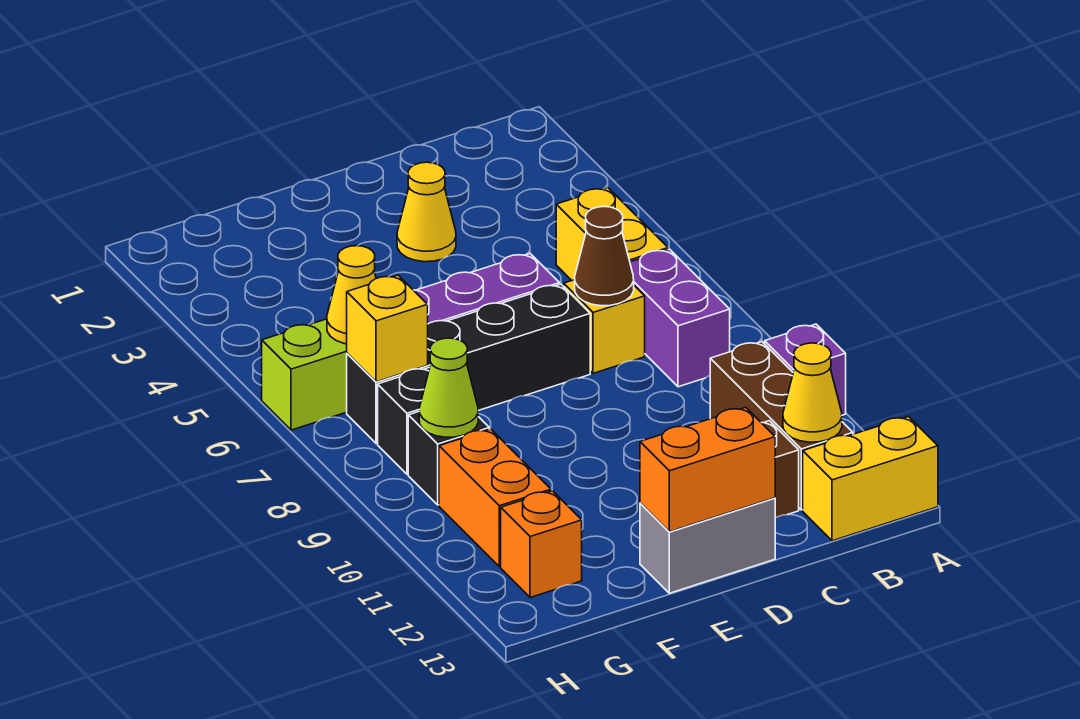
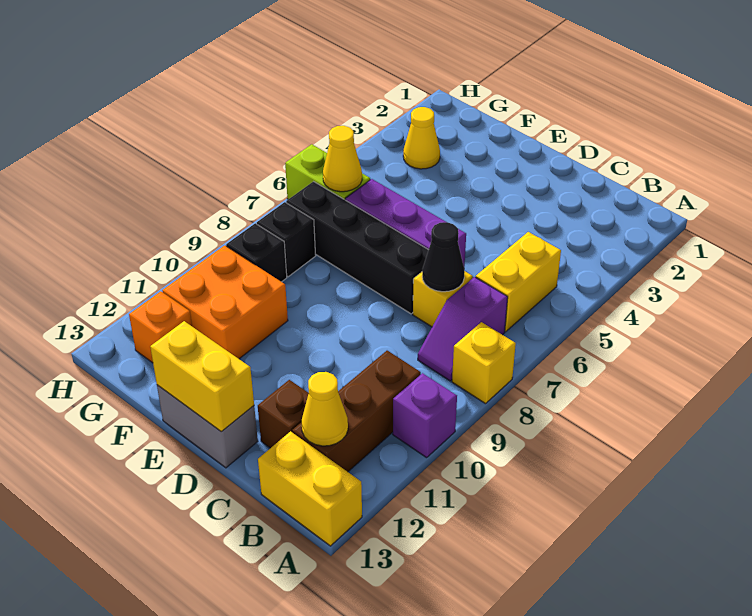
purple brick B7:B8 level 1 -> purple slope B7:B8 level 1 top 7
brown cone C7 level 2 -> black cone C7 level 2
yellow cone D3 level 1 -> yellow cone G3 level 1
orange brick D13:E13 level 2 -> yellow brick D13:E13 level 2
yellow brick G7 level 2 -> yellow brick A8 level 1
lime cone G9 level 2 -> none
orange brick G10:G11 level 1 -> orange brick F10:G11 level 1

